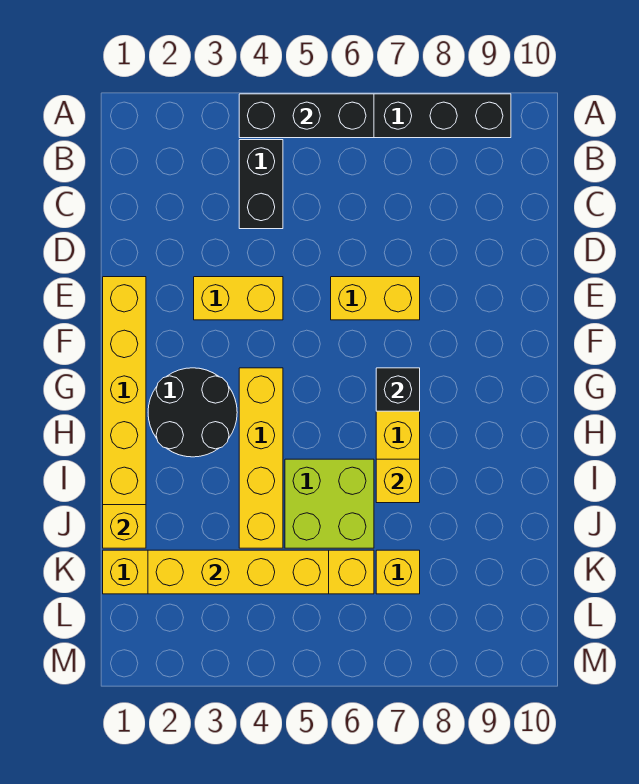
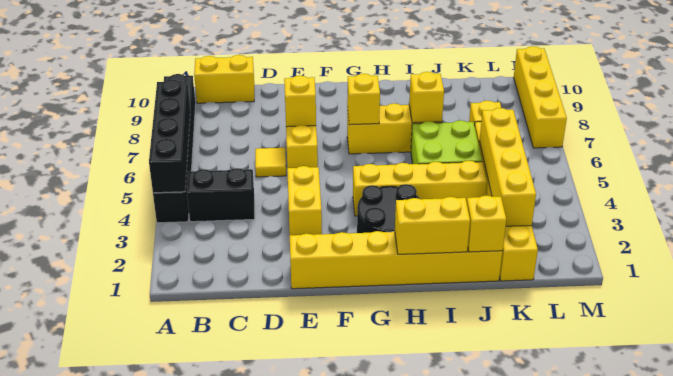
black brick A4:A6 level 2 -> black brick A4:A7 level 2
none -> yellow brick B10:C10 level 1
none -> yellow tile D6 level 1
none -> yellow brick E7 level 2
black brick G7 level 2 -> yellow brick G7 level 2
none -> yellow brick H1:I1 level 2
none -> yellow brick M7:M10 level 1

